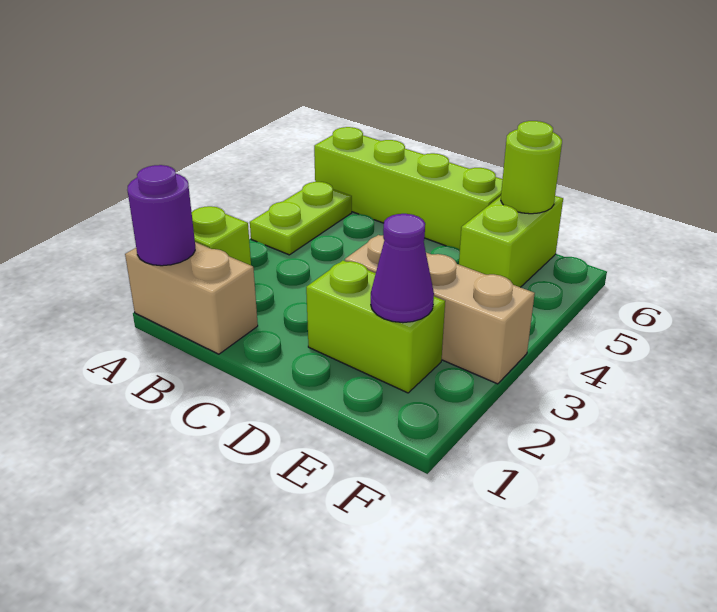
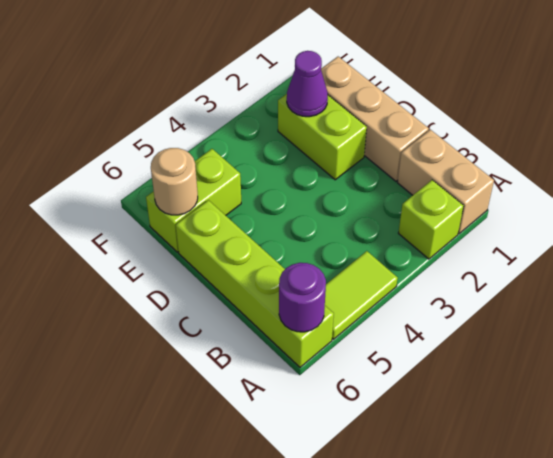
purple round brick A1 level 2 -> purple round brick A6 level 2
lime plate A4:A5 level 1 -> lime tile A4:A5 level 1
tan brick D3:F3 level 1 -> tan brick C1:E1 level 1
lime round brick E6 level 2 -> tan round brick E6 level 2

